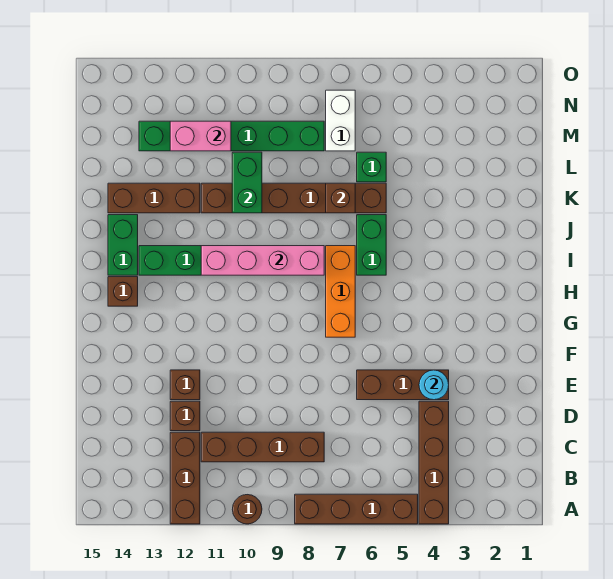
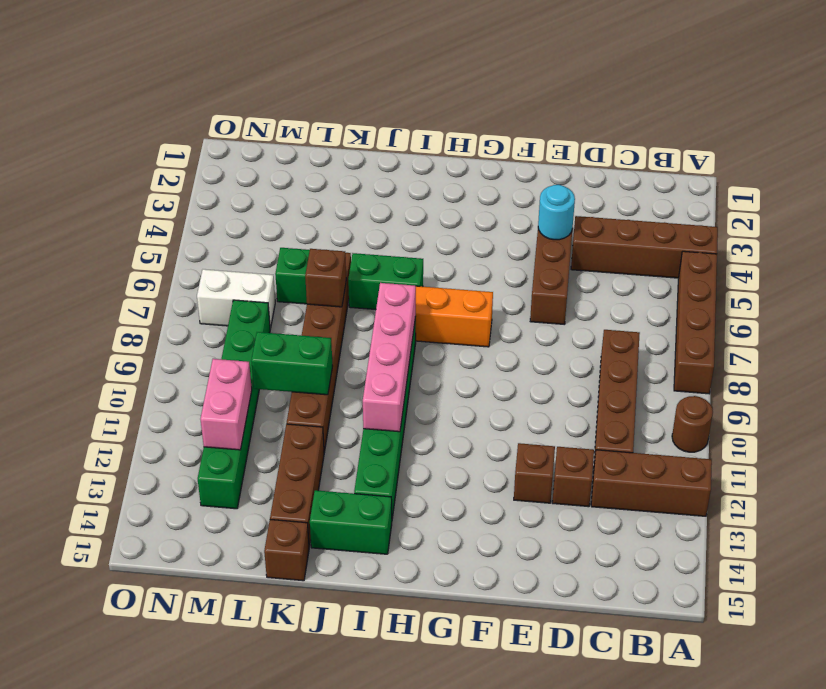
brown brick H14 level 1 -> brown brick K15 level 1

